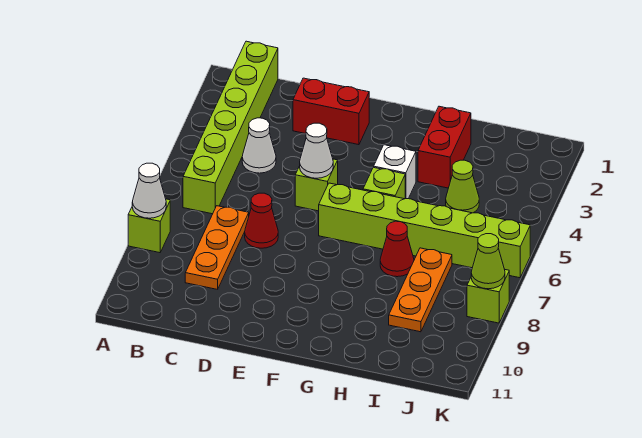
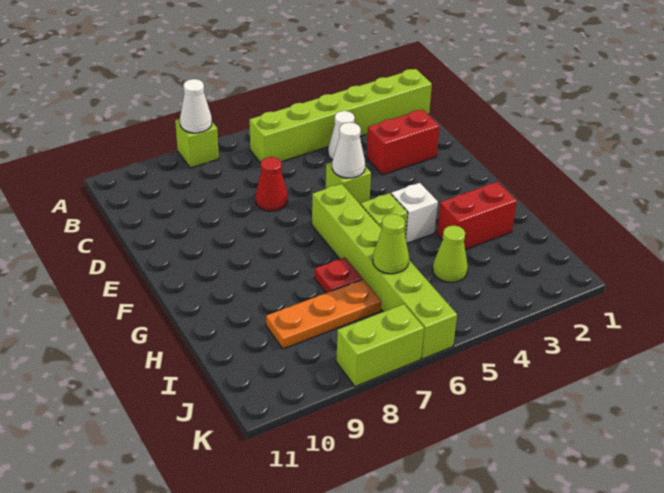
orange plate C7:C9 level 1 -> none
red brick D2:E2 level 1 -> red brick D2:D3 level 1
red cone H7 level 1 -> red plate H7 level 1
lime brick K8 level 1 -> lime brick K7:K8 level 1
lime cone K8 level 2 -> lime cone I6 level 2

